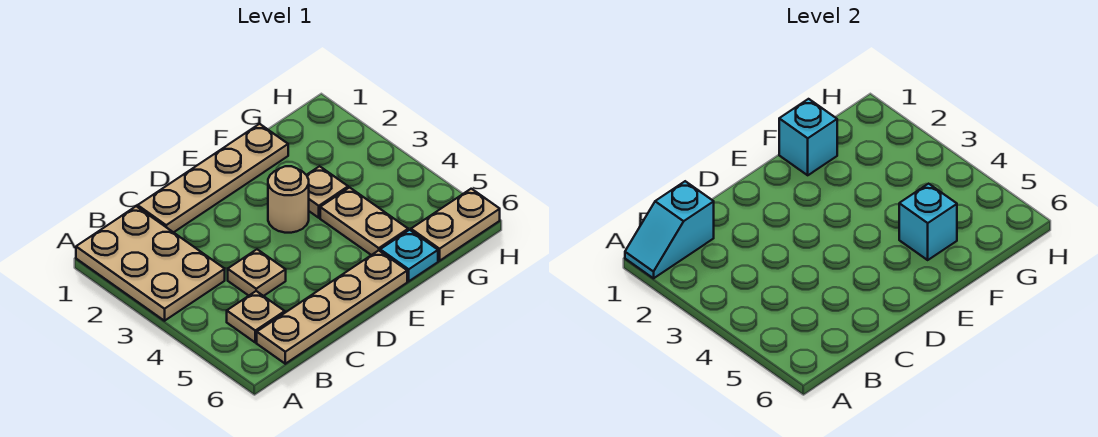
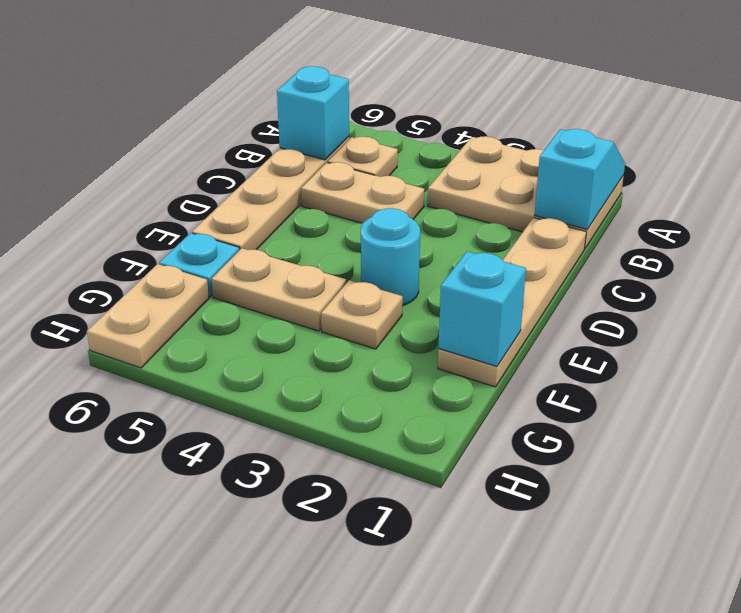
tan plate C4 level 1 -> tan plate C4:C5 level 1
tan round brick E3 level 1 -> cyan round brick E3 level 1
cyan brick F5 level 2 -> cyan brick B6 level 2

